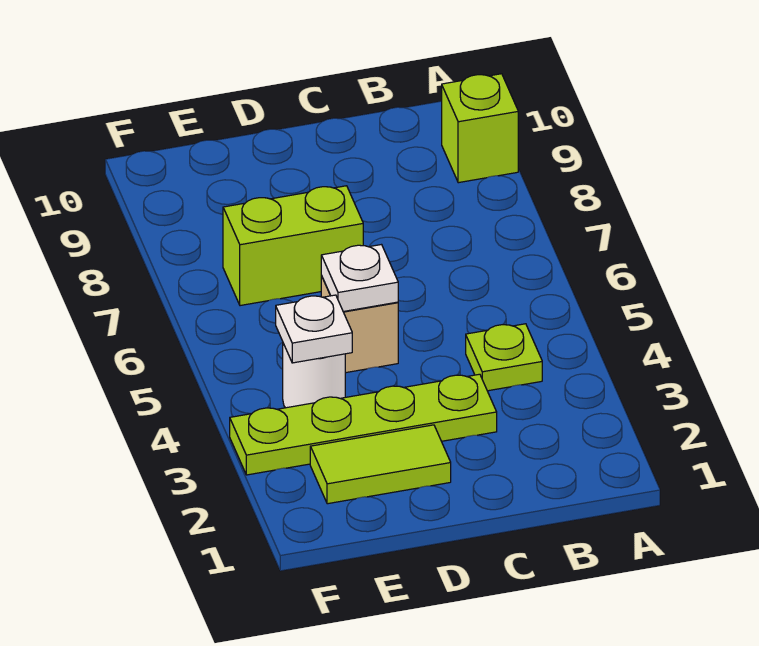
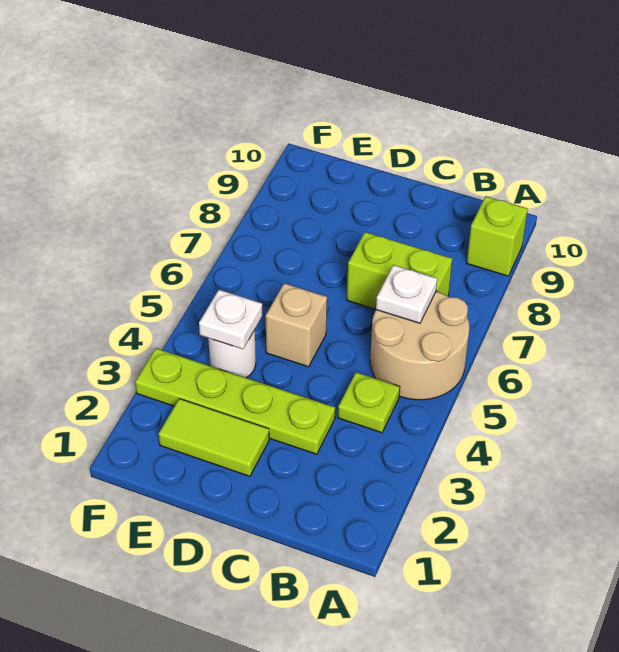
none -> tan round brick A5:B6 level 1
white plate D5 level 2 -> white plate B6 level 2
lime brick D7:E7 level 1 -> lime brick B7:C7 level 1

